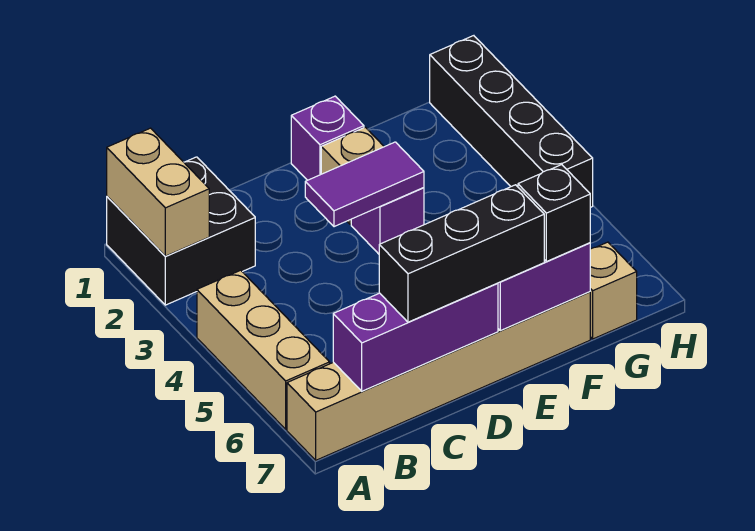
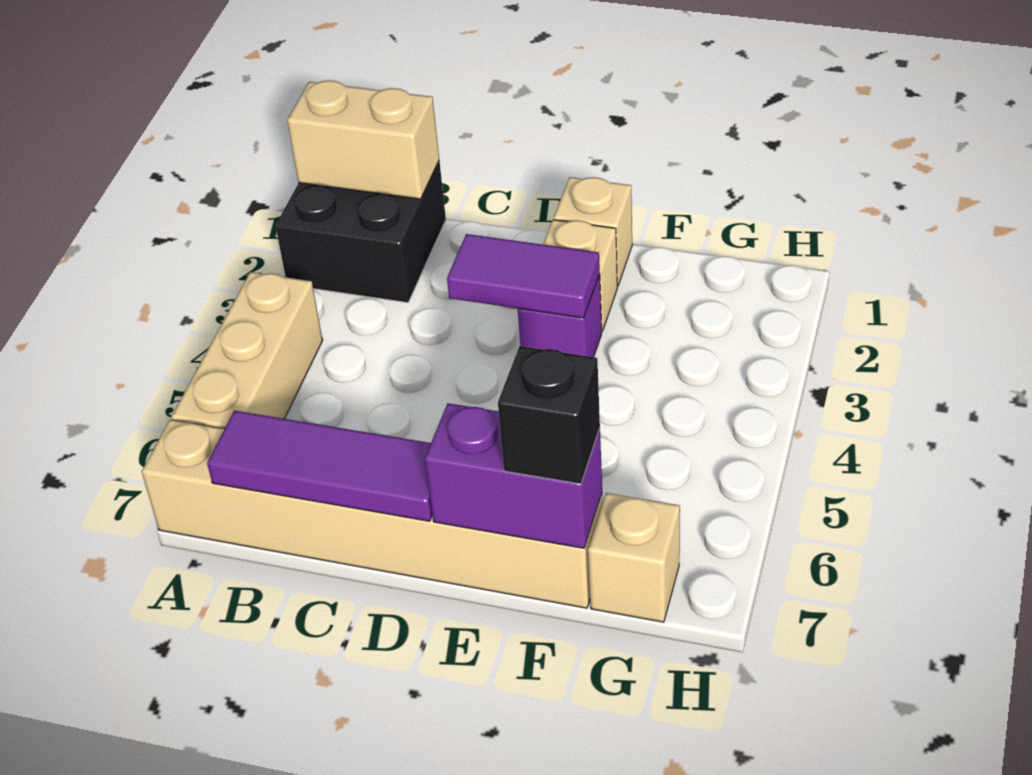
tan brick A1:A2 level 2 -> tan brick A1:B1 level 2
purple brick B7:D7 level 2 -> purple tile B7:D7 level 2
black brick C7:E7 level 3 -> none
purple brick E1 level 1 -> tan brick E1 level 1
black brick H1:H4 level 1 -> none

